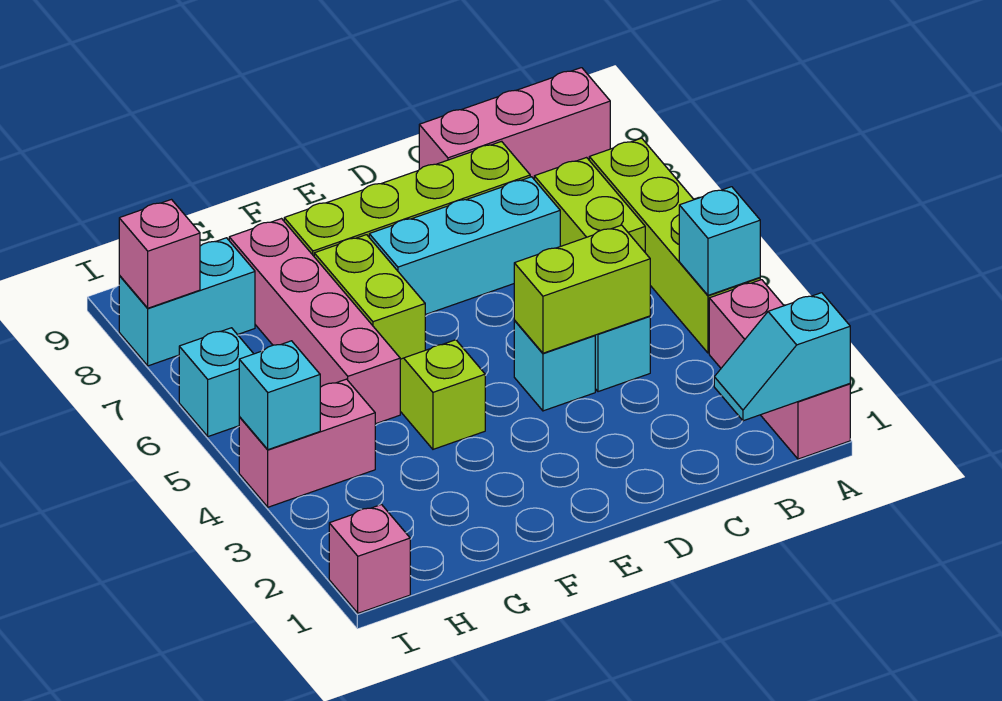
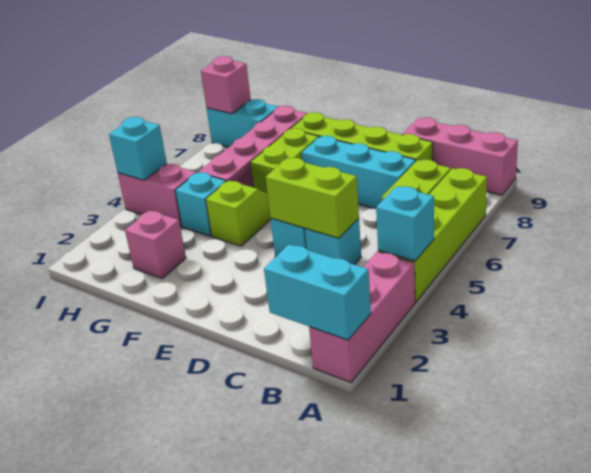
cyan slope A1:B1 level 2 top A -> cyan brick A1:B1 level 2
pink brick I1 level 1 -> pink brick G2 level 1
cyan brick I6 level 1 -> cyan brick G4 level 1

